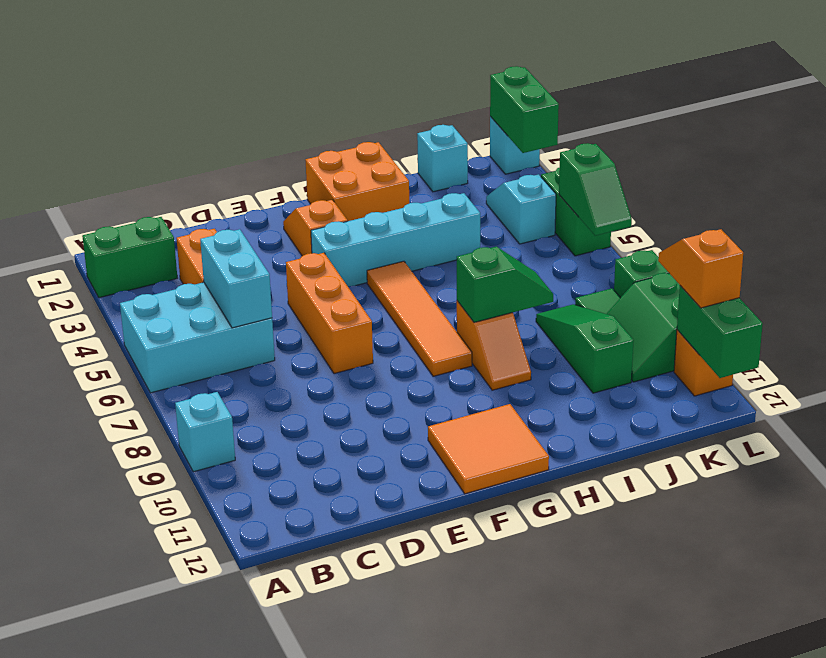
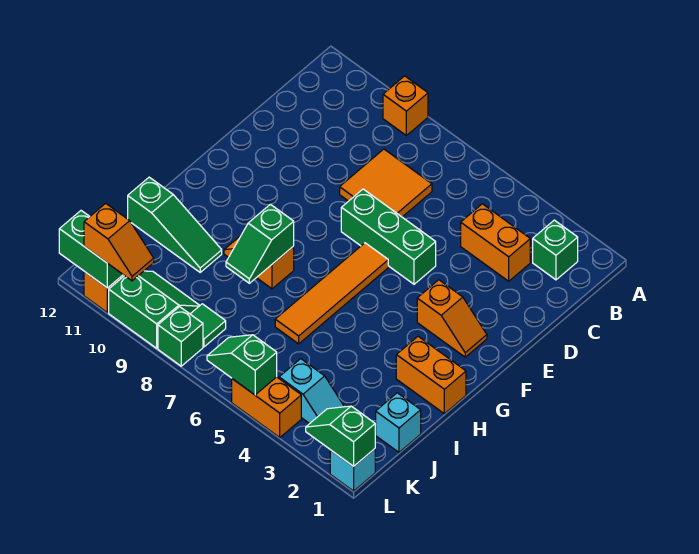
green brick A2:B2 level 1 -> green brick B2 level 1
cyan brick A5:C6 level 1 -> none
cyan brick A9 level 1 -> orange brick A9 level 1
cyan brick C5:C6 level 2 -> none
orange brick E5:E7 level 1 -> green brick E5:E7 level 1
cyan brick F4:I4 level 1 -> none
orange tile F11:G12 level 1 -> orange tile C7:D8 level 1
orange brick G1:H2 level 1 -> orange brick H1:H2 level 1
orange tile G5:G8 level 1 -> orange tile F6:I6 level 1
green slope J8:J10 level 1 top 10 -> green slope I10:I12 level 1 top 12
green brick L1:L2 level 2 -> green slope L1:L2 level 2 top 1
green brick L4:L5 level 1 -> orange brick L4:L5 level 1

